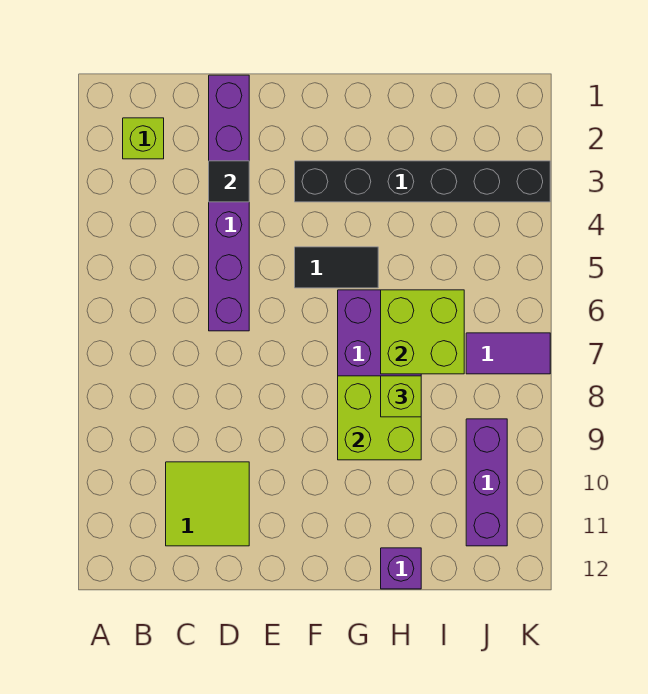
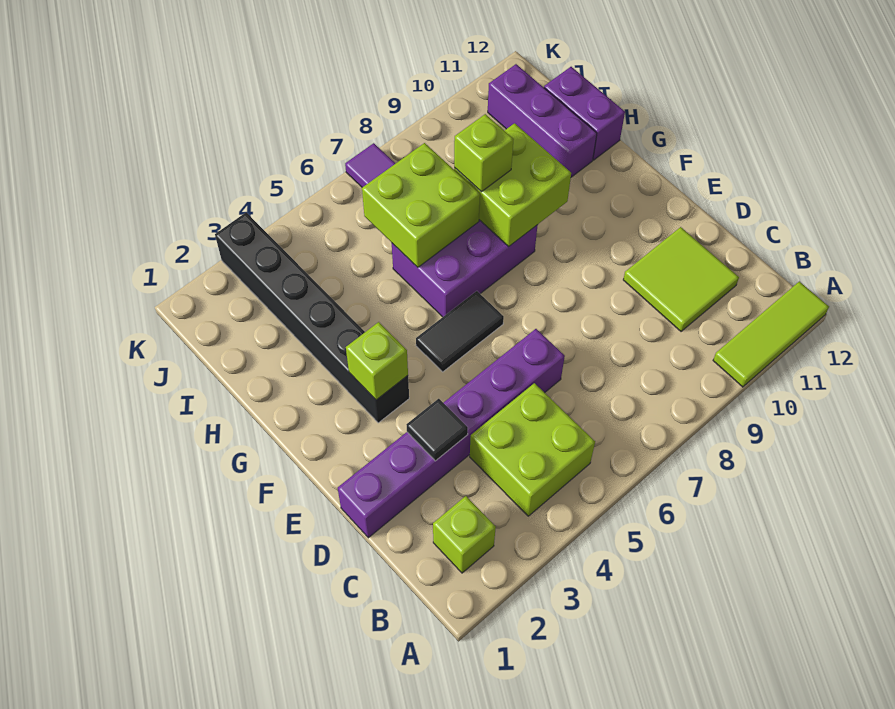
none -> lime tile A10:A12 level 1
none -> lime brick B4:C5 level 1
none -> lime brick F3 level 2
black tile F5:G5 level 1 -> black tile F5:F6 level 1
purple brick H12 level 1 -> purple brick H12:I12 level 1
purple brick J9:J11 level 1 -> purple brick H11:J11 level 1

